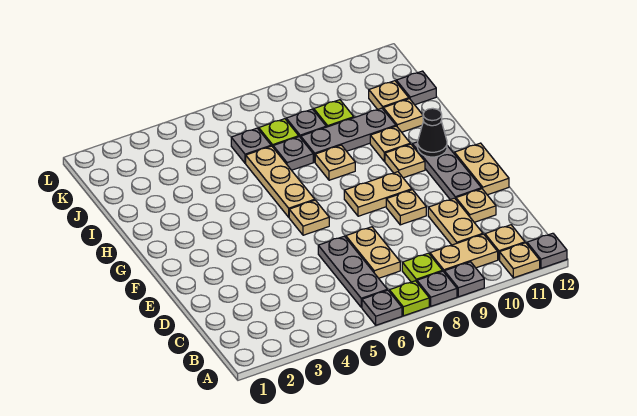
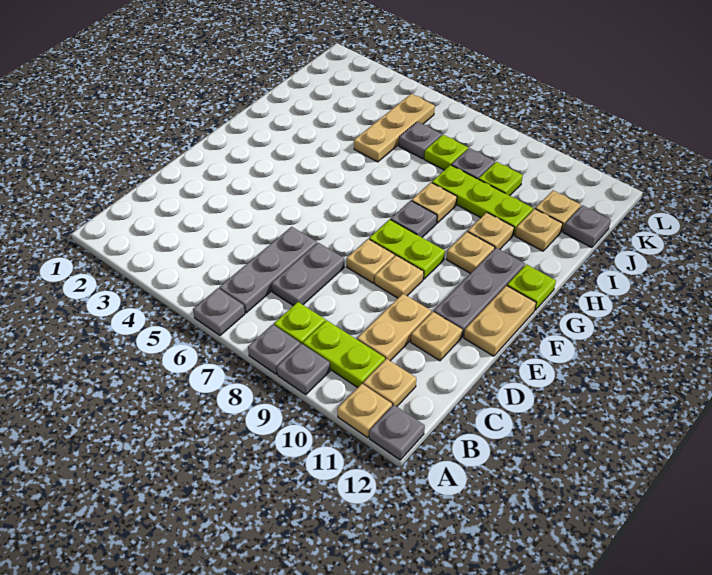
lime plate A7 level 1 -> lime plate G12 level 1
tan plate B9:B10 level 1 -> lime plate B9:B10 level 1
tan plate C7:D7 level 1 -> grey plate C7:D7 level 1
tan plate F6 level 1 -> tan plate E8 level 1
tan plate F8:F9 level 1 -> lime plate F8:F9 level 1
tan plate G6:I6 level 1 -> tan plate I5:K5 level 1
black cone G11 level 2 -> none
grey plate I7 level 1 -> grey plate G8 level 1
grey plate I8:I10 level 1 -> lime plate I8:I10 level 1

